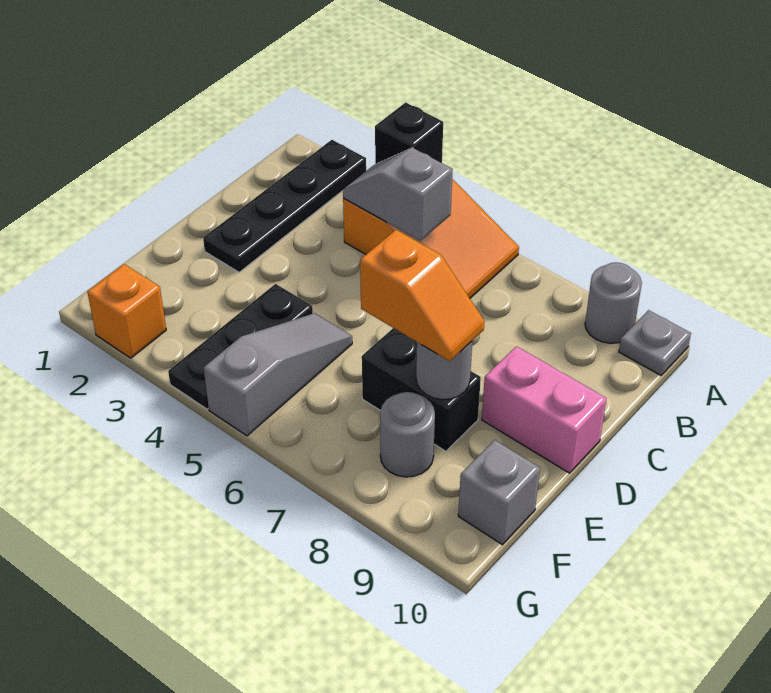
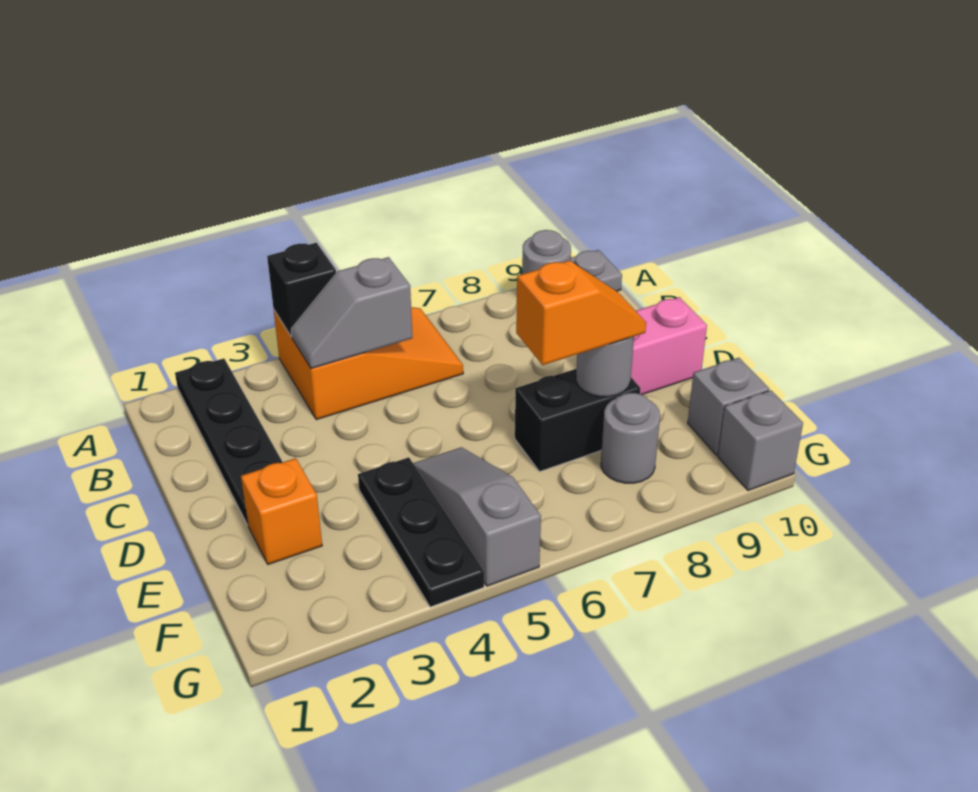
orange brick G2 level 1 -> orange brick E2 level 1
none -> grey brick G10 level 1

